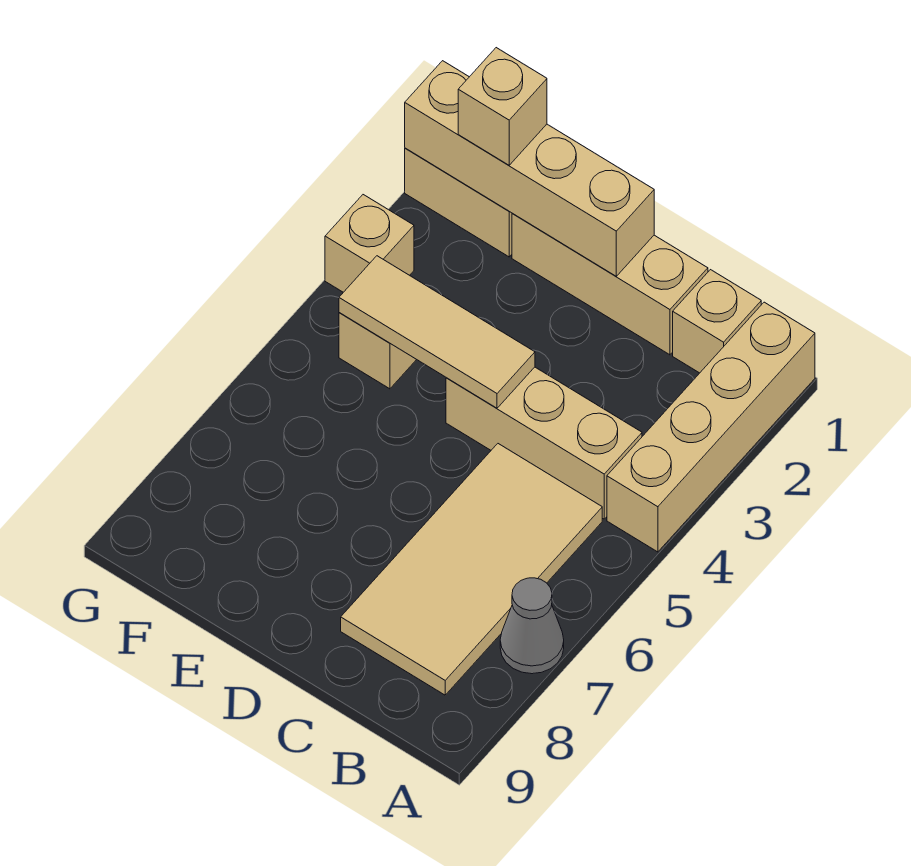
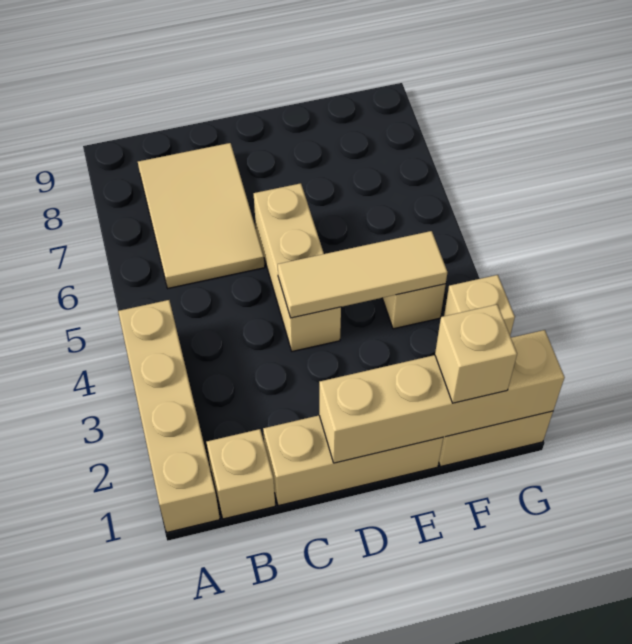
grey cone A7 level 1 -> none
tan brick B4:D4 level 1 -> tan brick D4:D6 level 1
tan tile B5:C8 level 1 -> tan tile B6:C8 level 1

